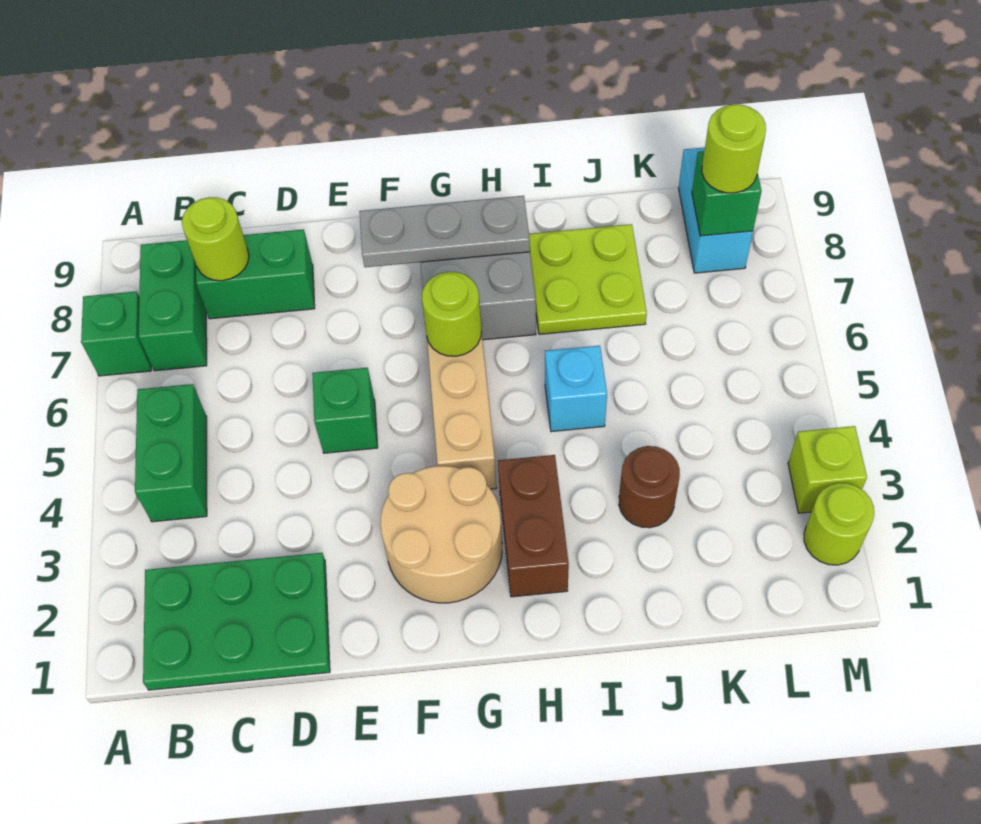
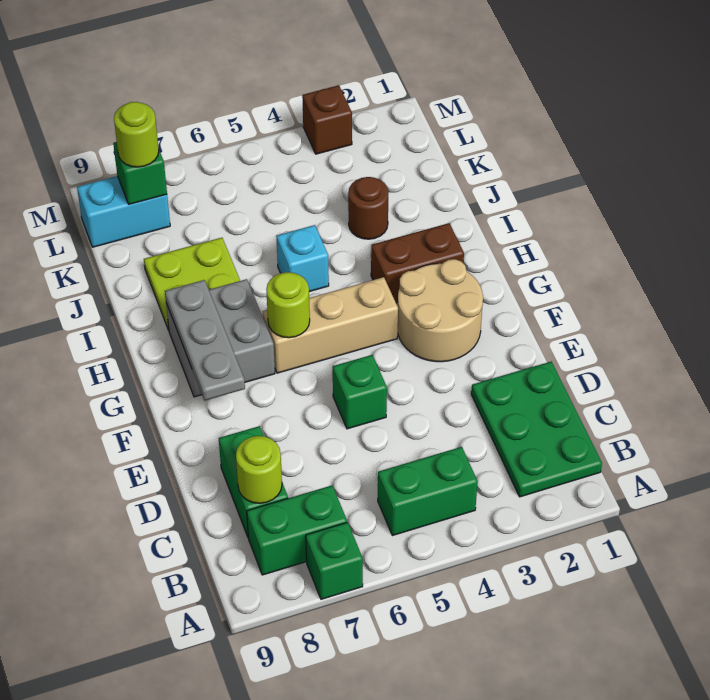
lime round brick M2 level 1 -> none
lime brick M3 level 1 -> brown brick M3 level 1

